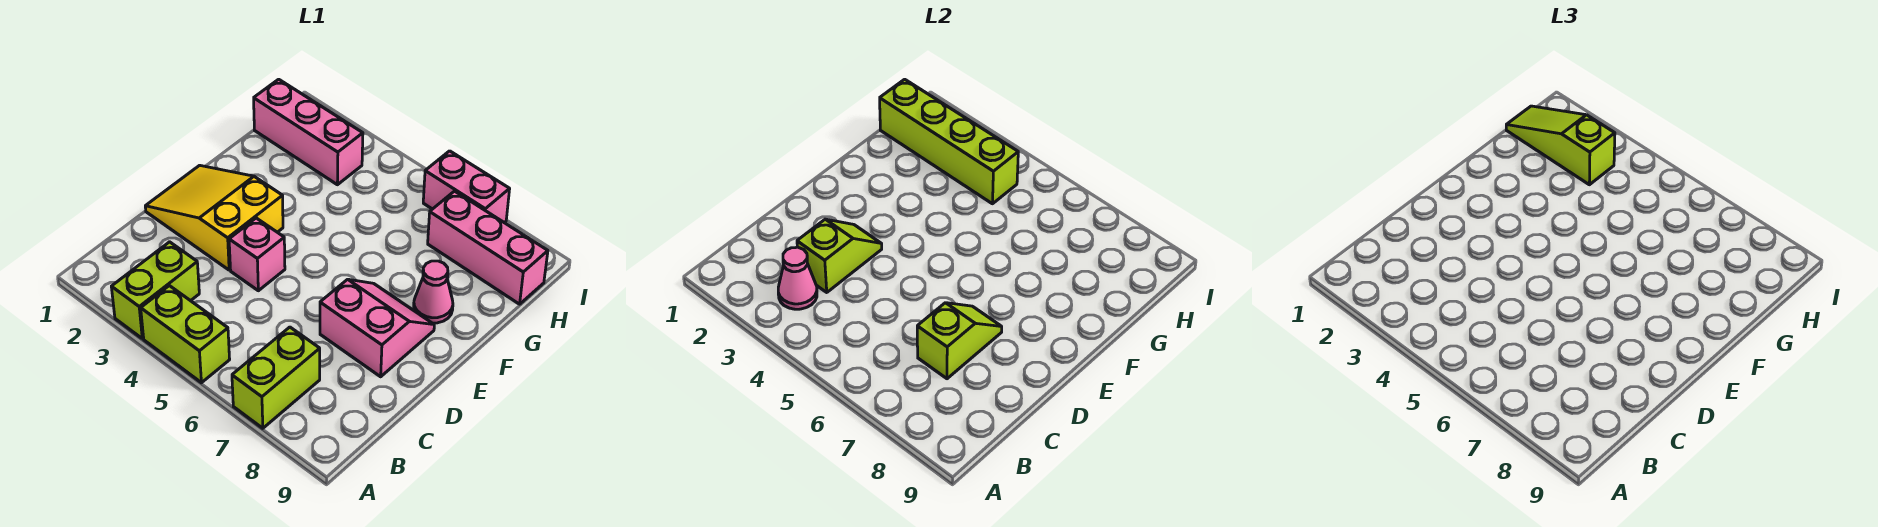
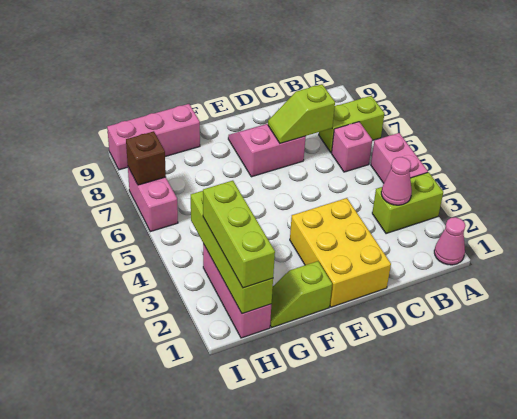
lime brick A4:A5 level 1 -> pink brick A4:A5 level 1
lime slope C3:D3 level 2 top C -> lime slope F1:G1 level 1 top F
yellow slope D1:E3 level 1 top 3 -> yellow brick D1:E3 level 1
pink brick D4 level 1 -> pink brick B6 level 1
pink slope D7:E8 level 1 top D -> pink slope D7:E8 level 1 top 7
pink cone F8 level 1 -> pink cone A1 level 1
lime slope H1:H3 level 3 top 3 -> lime brick H1:H3 level 3
pink brick H7:H9 level 1 -> pink brick G9:I9 level 1
none -> brown brick I7 level 2

